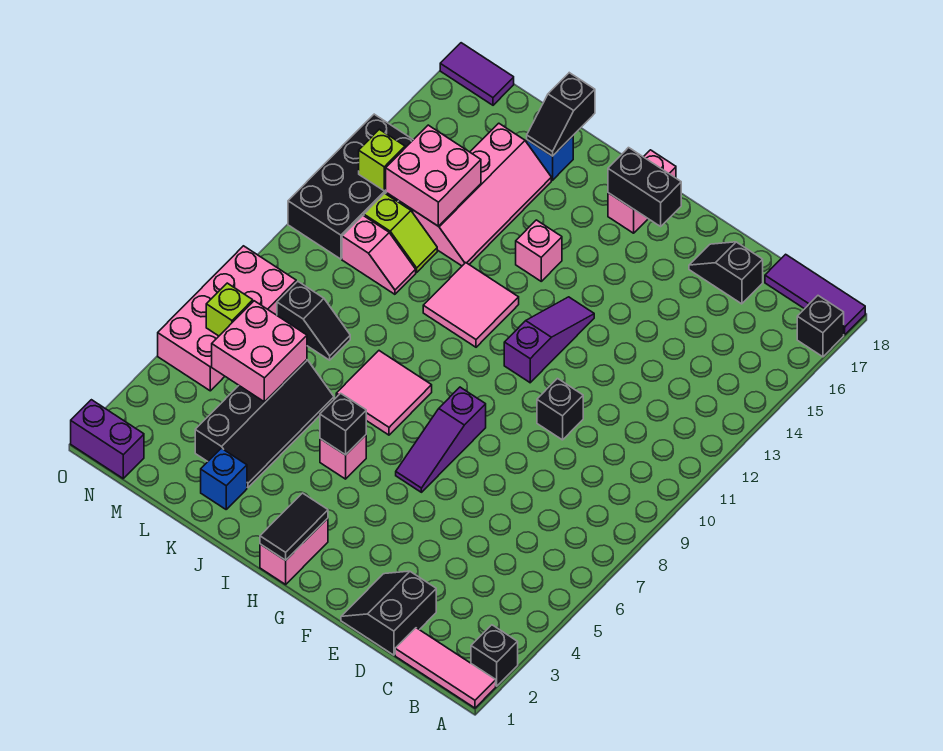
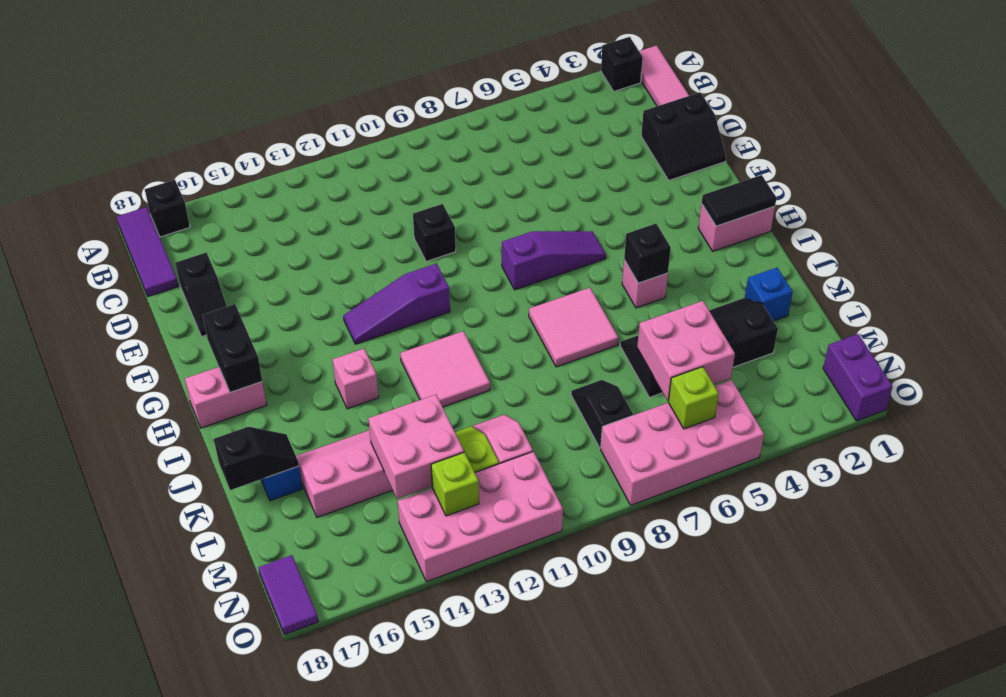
black brick N11:O14 level 1 -> pink brick N11:O14 level 1

